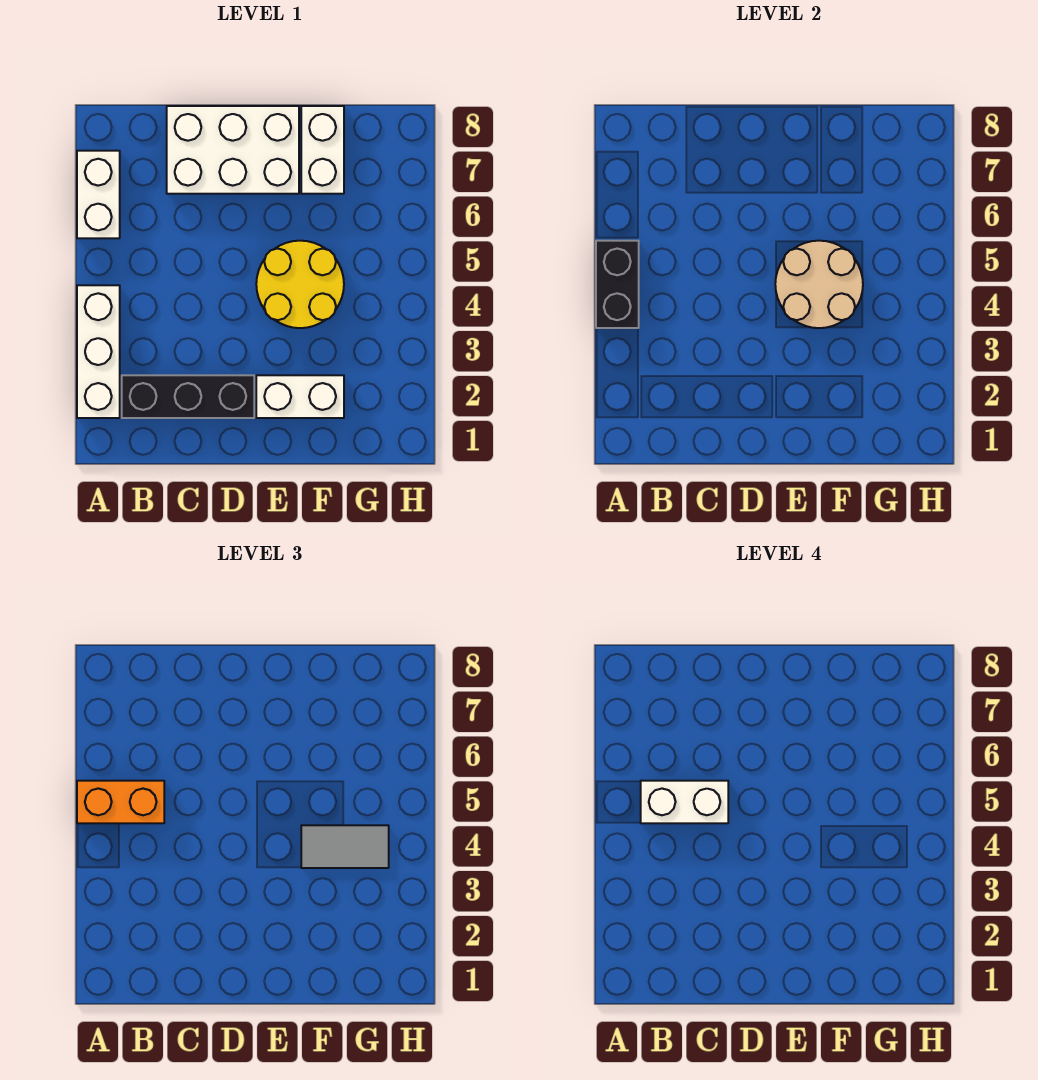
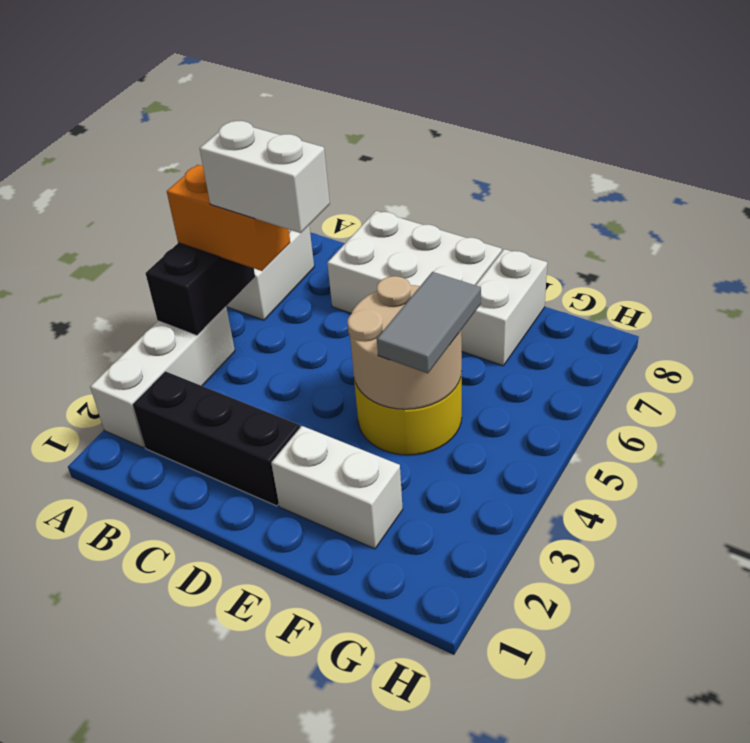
grey tile F4:G4 level 3 -> grey tile F4:F5 level 3

